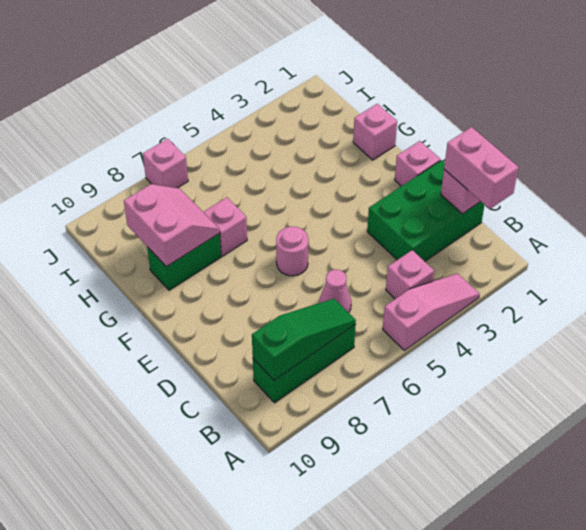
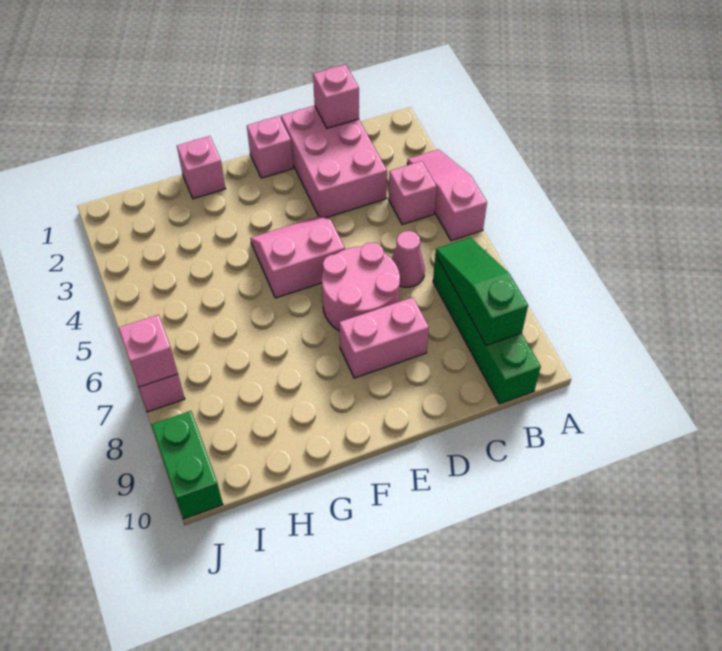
pink brick B1:C1 level 3 -> pink brick D8:E8 level 1
green brick B7:B9 level 1 -> green brick B7:B10 level 1
green brick C1:D3 level 1 -> pink brick C1:D3 level 1
pink round brick E6 level 1 -> pink round brick D6:E7 level 1
pink brick G7 level 1 -> pink brick J7 level 2
green brick G8:G9 level 1 -> green brick J9:J10 level 1
pink slope G8:H9 level 2 top 9 -> pink slope E4:F5 level 1 top 5

